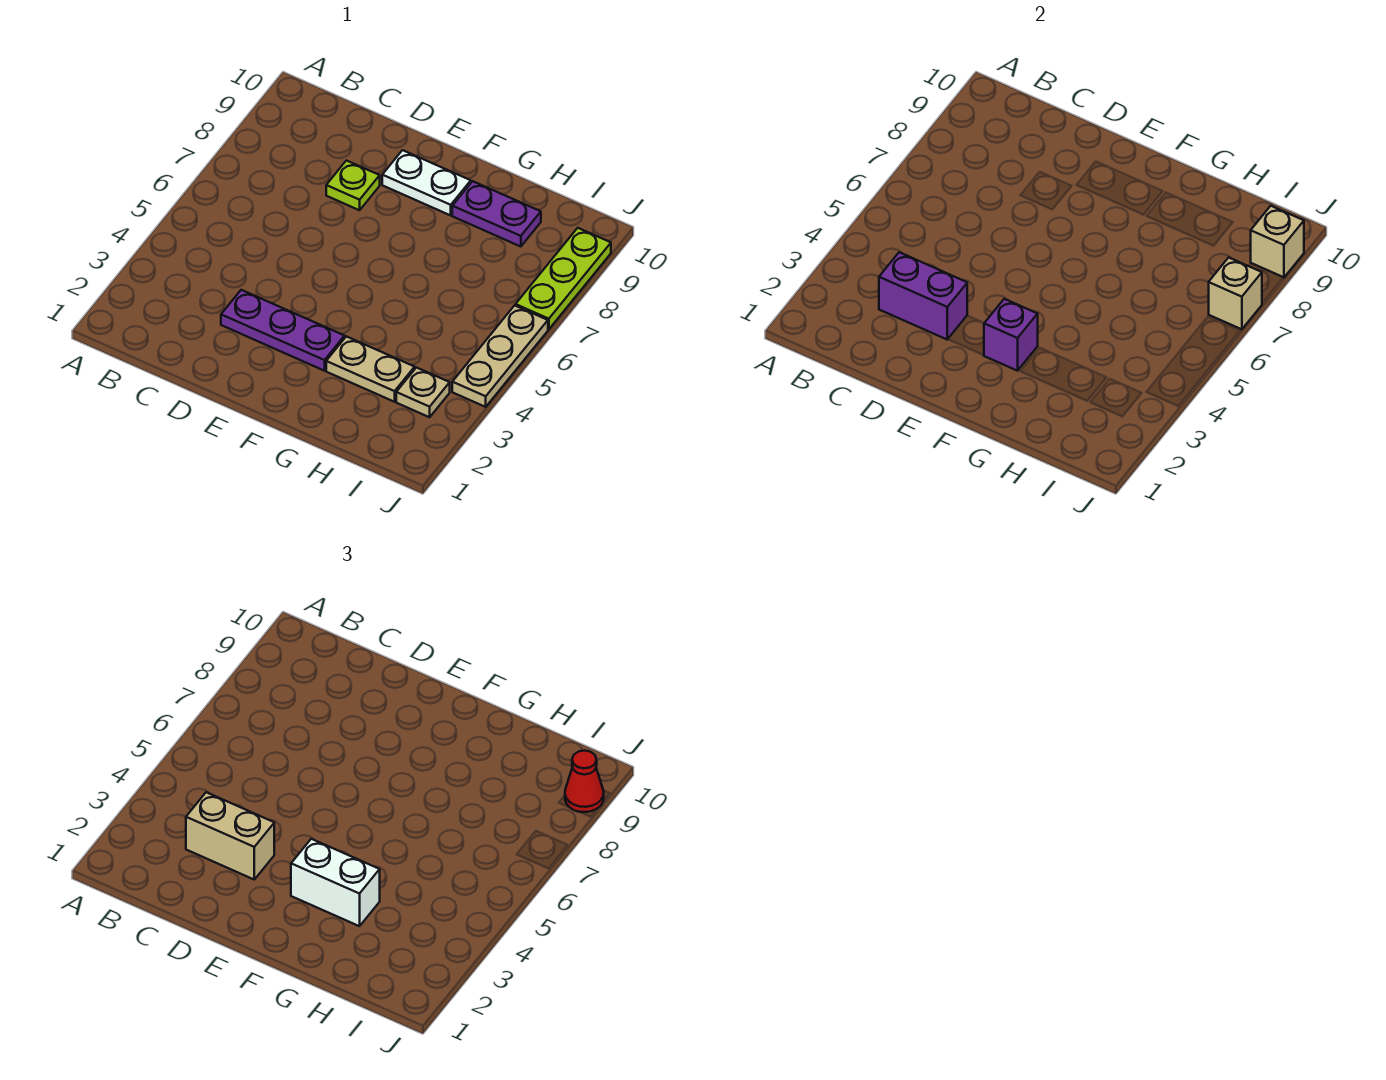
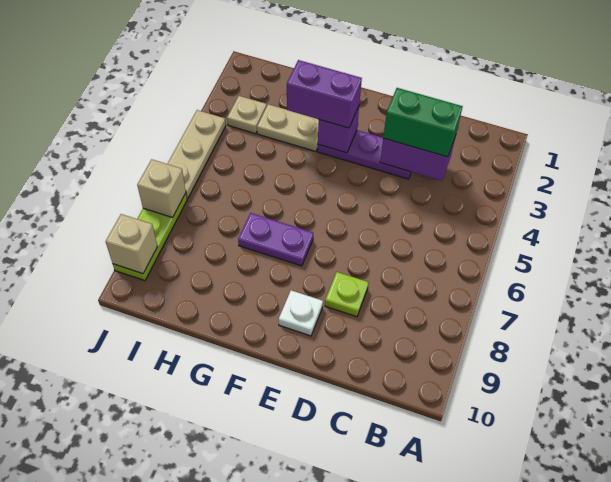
tan brick C3:D3 level 3 -> green brick C3:D3 level 3
white plate E9:F9 level 1 -> white plate E9 level 1
white brick F3:G3 level 3 -> purple brick F3:G3 level 3
purple plate G9:H9 level 1 -> purple plate F7:G7 level 1
red cone J9 level 3 -> none

